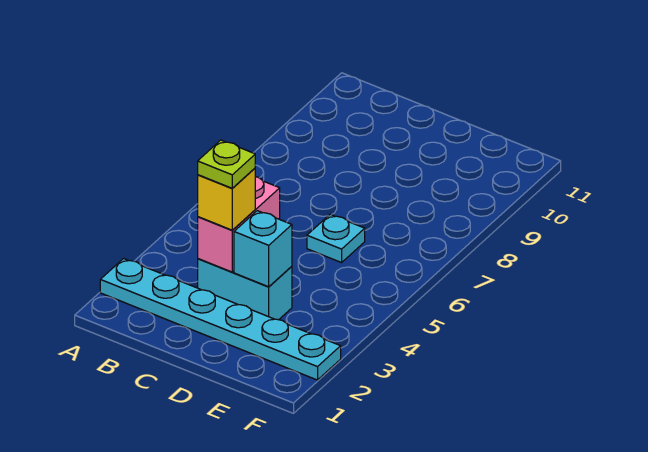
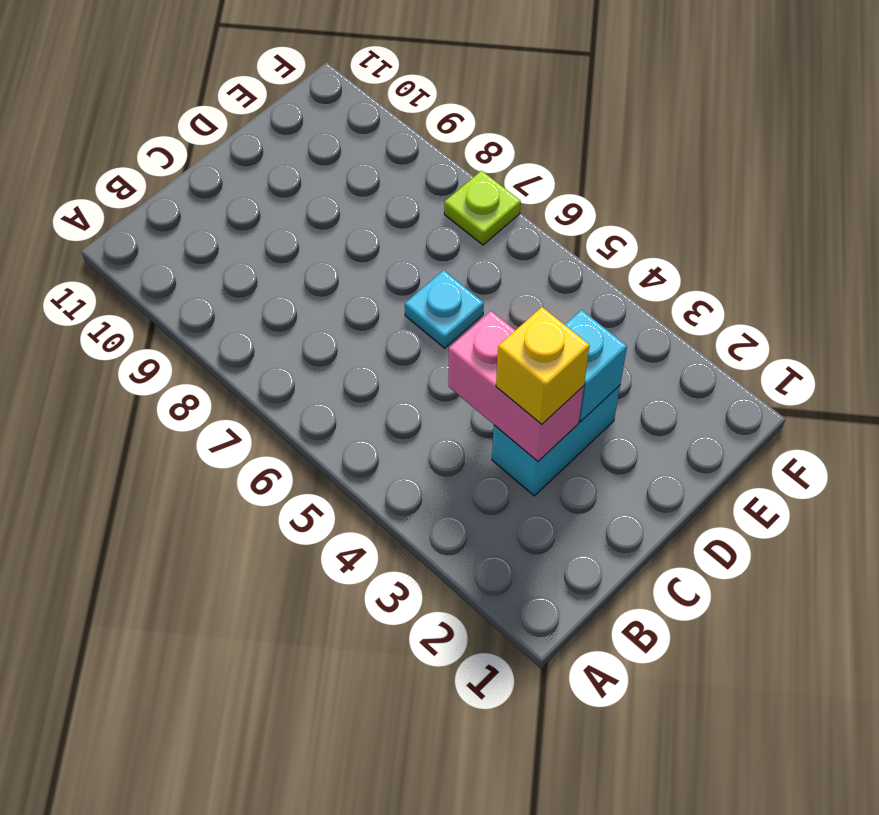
cyan plate A2:F2 level 1 -> none
lime plate C3 level 4 -> lime plate F7 level 1

